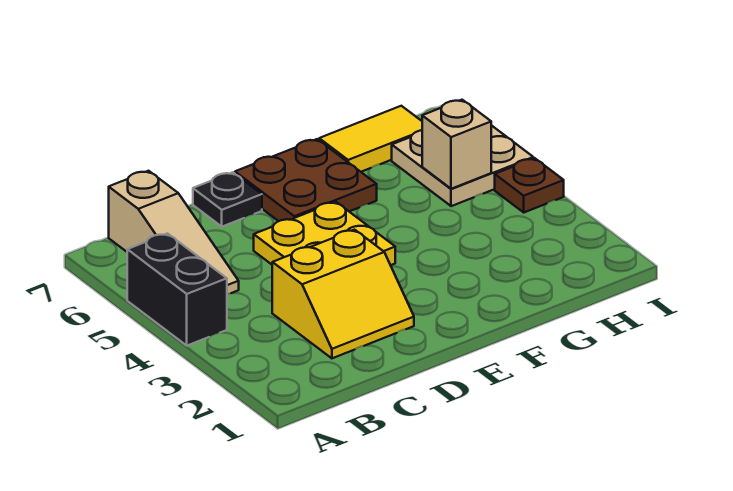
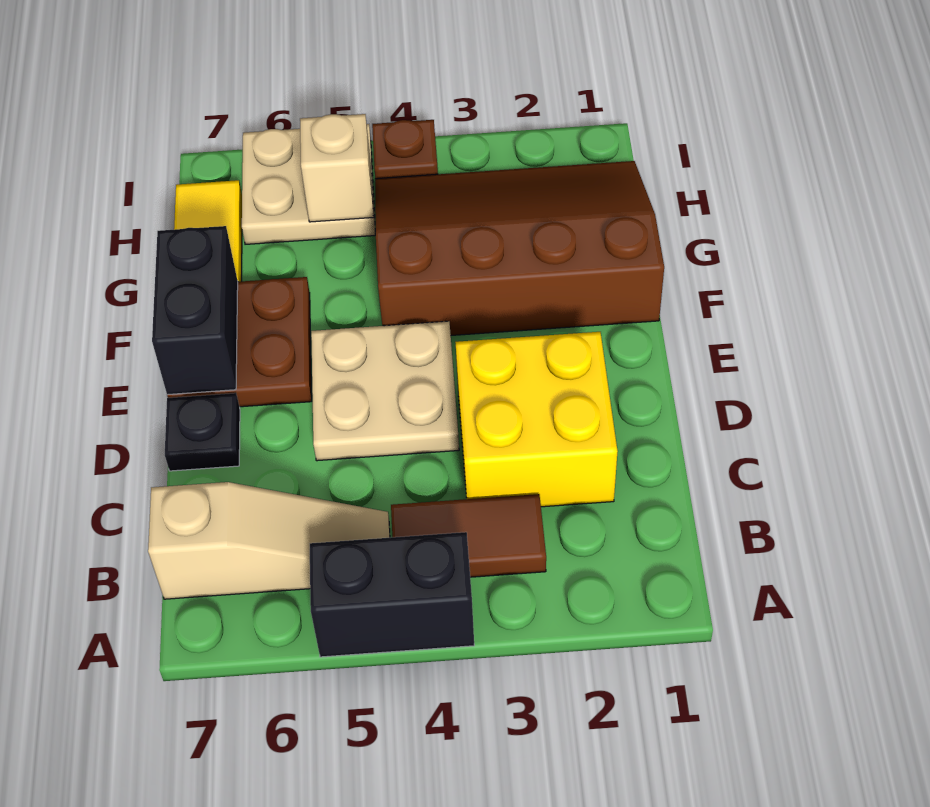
none -> brown tile B3:B4 level 1
yellow slope C2:D3 level 1 top 3 -> yellow brick C2:D3 level 1
yellow plate D4:E5 level 1 -> tan plate D4:E5 level 1
none -> black brick E7:F7 level 2
none -> brown slope F1:H4 level 1 top F

